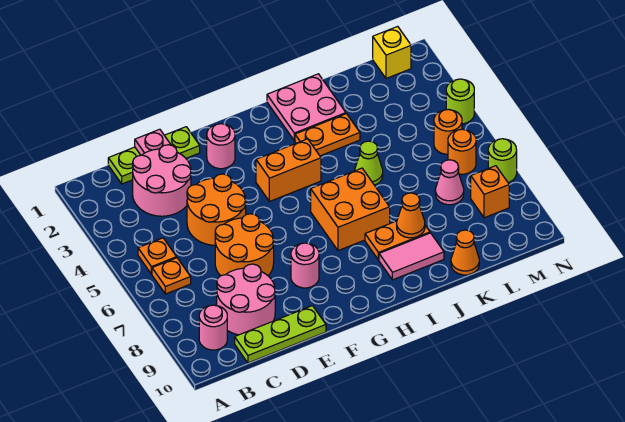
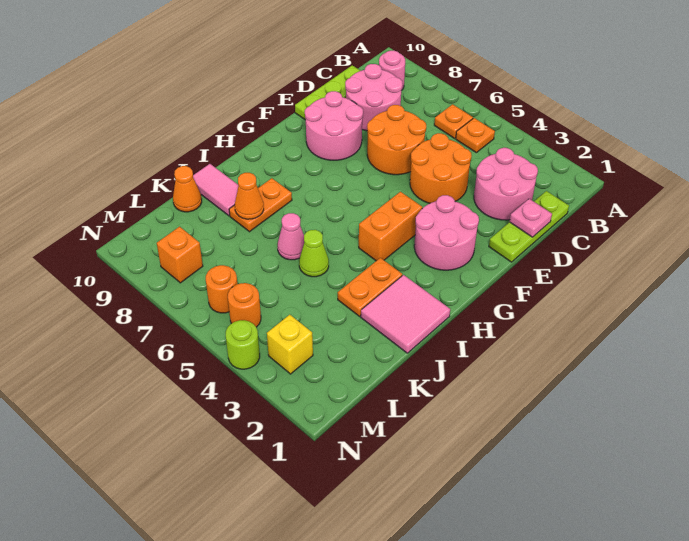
pink round brick F2 level 1 -> pink round brick F2:G3 level 1
pink round brick F8 level 1 -> pink round brick E8:F9 level 1
orange brick H6:I7 level 1 -> none
pink plate I1:J2 level 1 -> pink tile I1:J2 level 1
pink tile I9:J9 level 1 -> pink tile J9:J10 level 1
pink cone L7 level 1 -> pink cone J6 level 1
yellow brick M1 level 1 -> yellow brick M3 level 1
lime round brick N7 level 1 -> none

